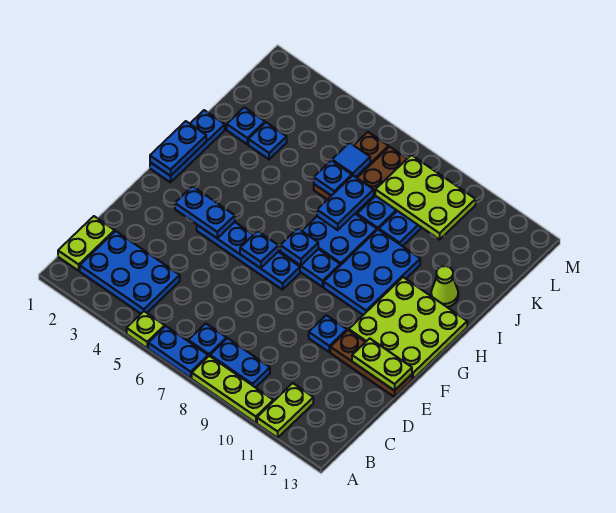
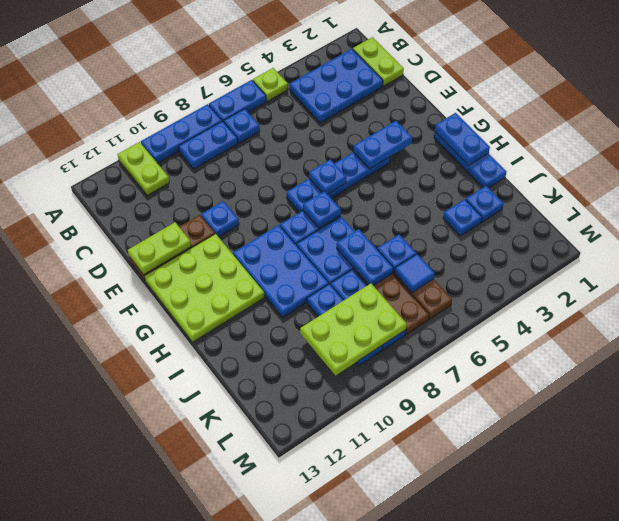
lime plate A8:A10 level 1 -> blue plate A8:A10 level 1
lime cone I12 level 1 -> none

